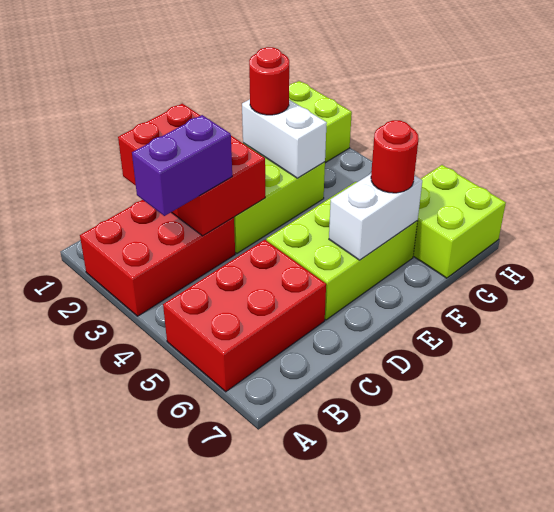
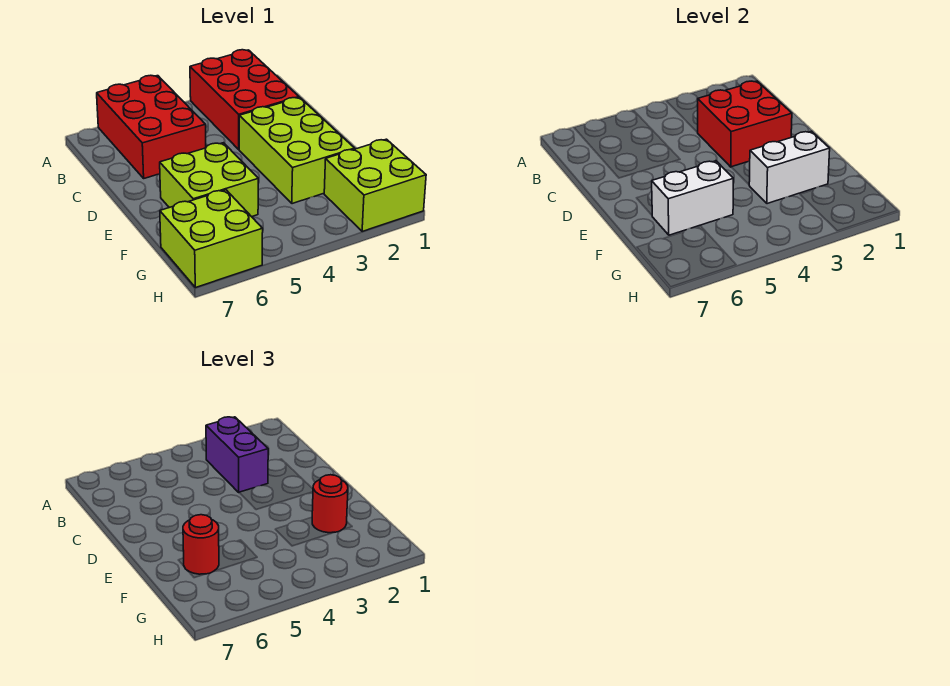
red brick C1:D3 level 2 -> red brick C2:D3 level 2
lime brick D5:F6 level 1 -> lime brick E5:F6 level 1
white brick E6:F6 level 2 -> white brick F5:F6 level 2

